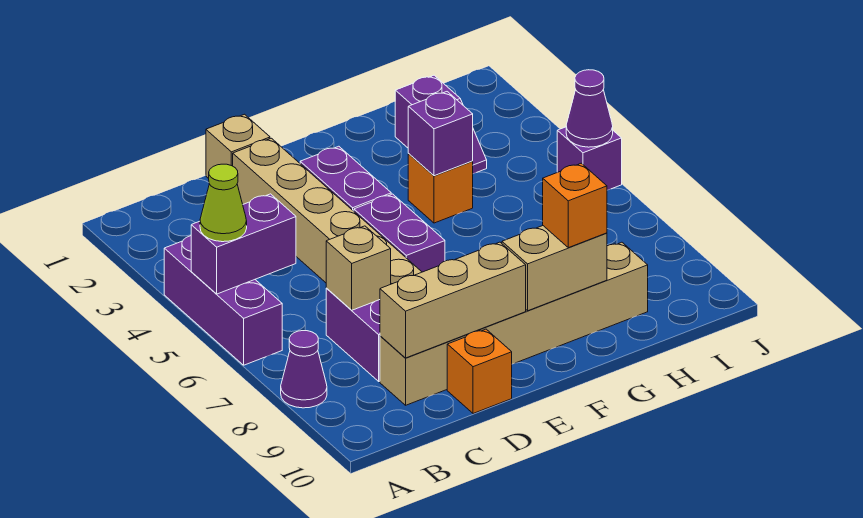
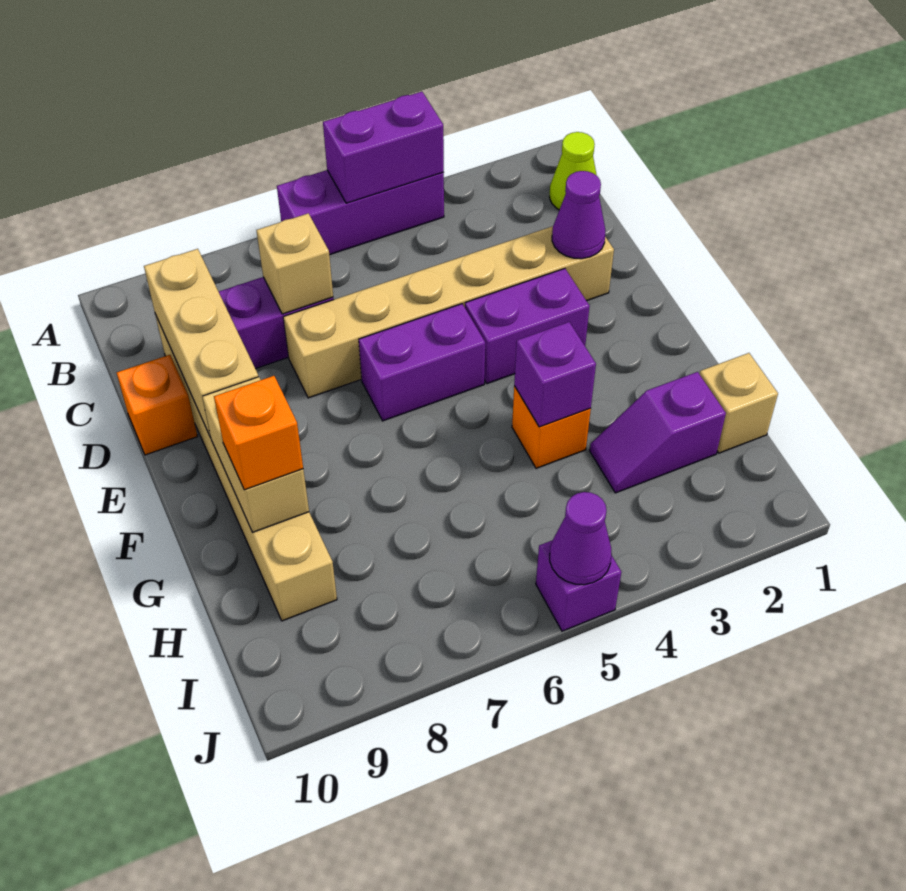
purple brick A5:B5 level 2 -> purple brick A4:A5 level 2
lime cone A5 level 3 -> lime cone B1 level 1
purple cone A8 level 1 -> purple cone D2 level 2
tan brick D1 level 1 -> tan brick H1 level 1

